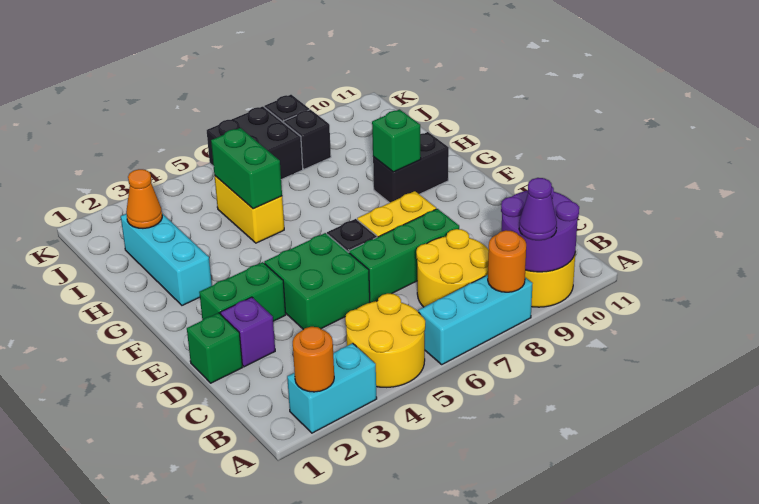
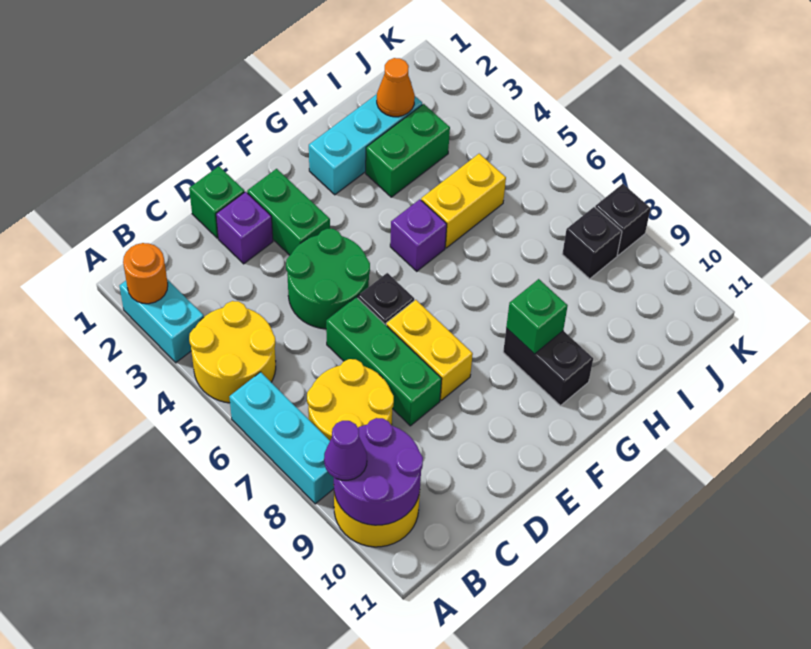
orange round brick A8 level 2 -> none
green brick D4:E5 level 1 -> green round brick D4:E5 level 1
none -> purple brick G5 level 1
green brick H5:I5 level 2 -> green brick H3:I3 level 1
black brick J6:K7 level 1 -> none

